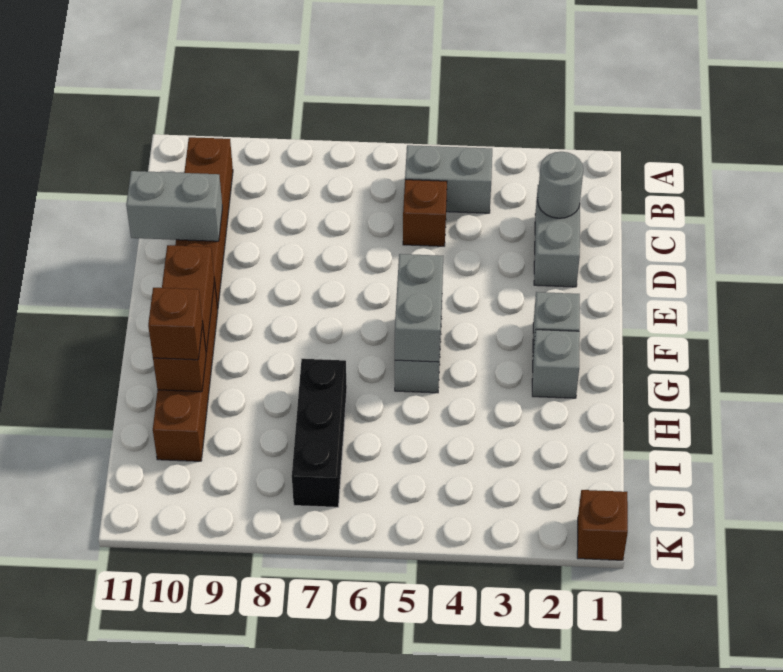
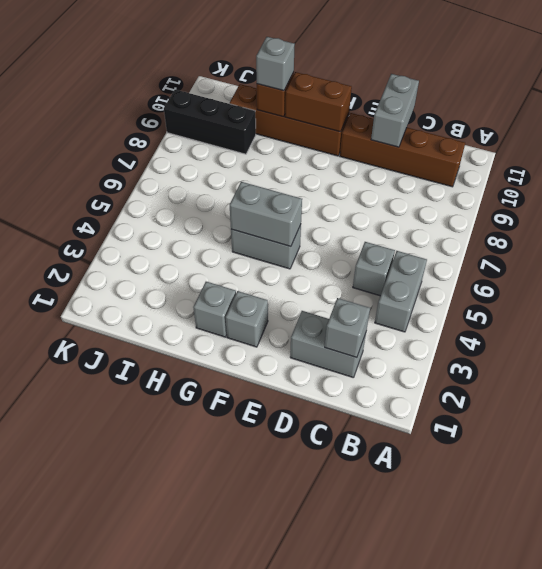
grey round brick C2 level 2 -> grey brick C2 level 2
brown brick C5 level 1 -> grey brick C5 level 1
black brick H7:J7 level 1 -> black brick I9:K9 level 1
brown brick H10 level 3 -> grey brick H10 level 3
brown brick K1 level 1 -> none

